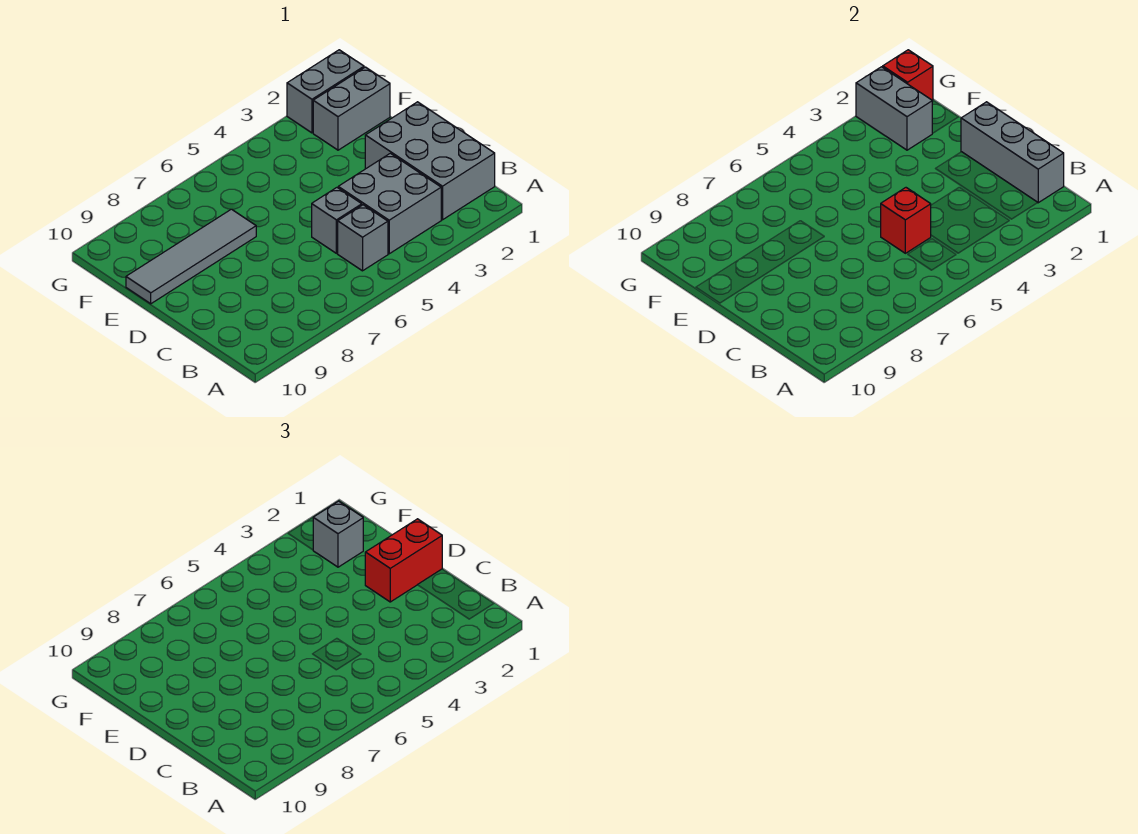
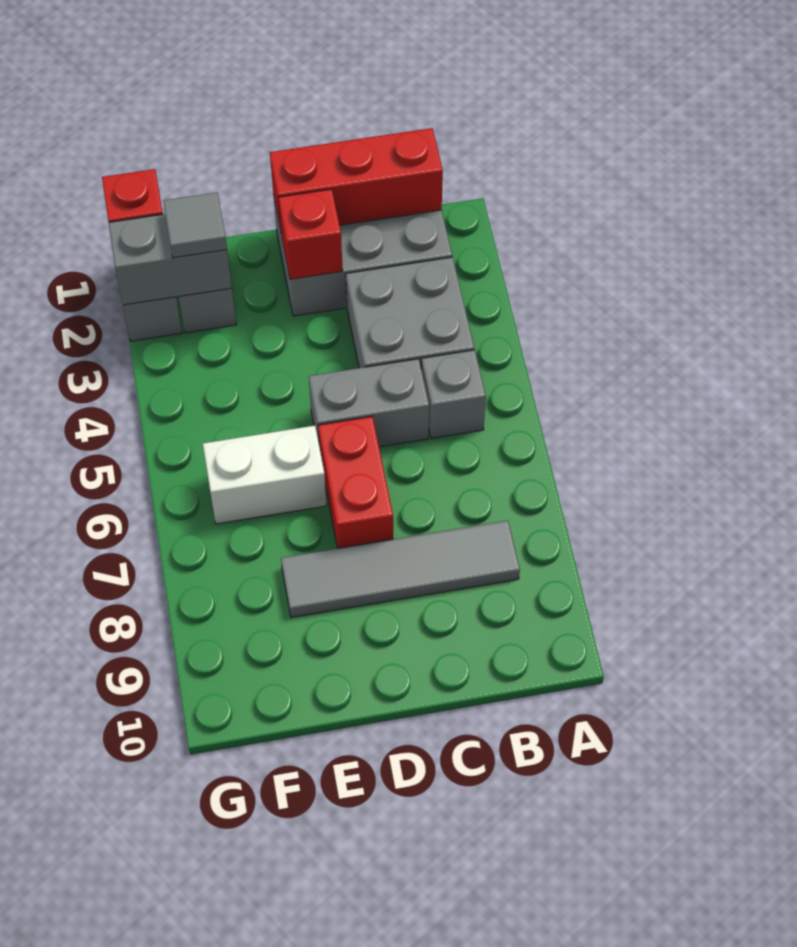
grey brick B1:D1 level 2 -> red brick B1:D1 level 2
grey brick C5 level 1 -> grey brick C5:D5 level 1
red brick C5 level 2 -> red brick D2 level 2
red brick D1:D2 level 3 -> red brick D6:D7 level 1
none -> white brick E6:F6 level 1
grey tile E7:E10 level 1 -> grey tile B8:E8 level 1
grey brick F2 level 3 -> grey tile F2 level 3

